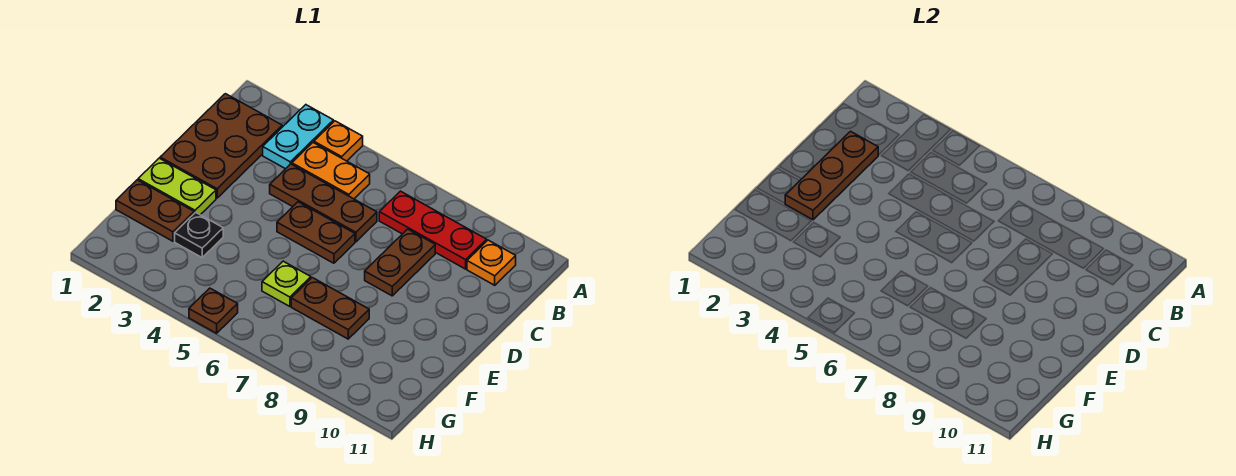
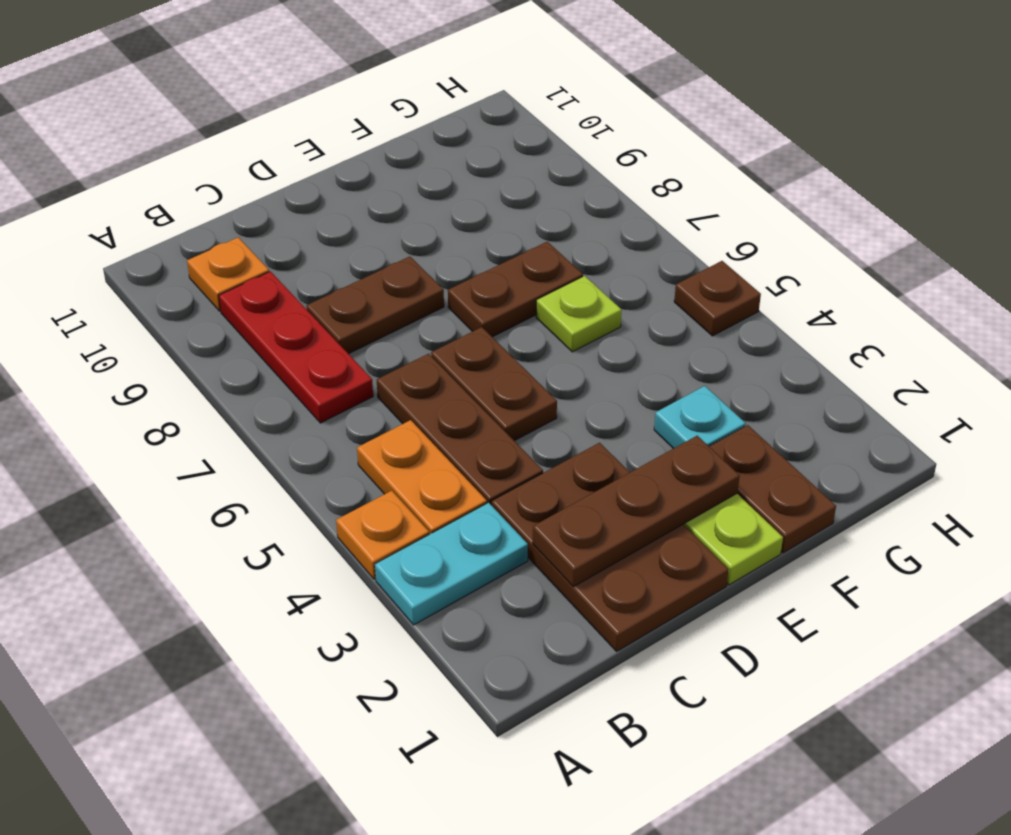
brown plate B1:D2 level 1 -> brown plate C1:D3 level 1
black plate F3 level 1 -> cyan plate F3 level 1
brown plate F7:F8 level 1 -> brown plate E7:F7 level 1

